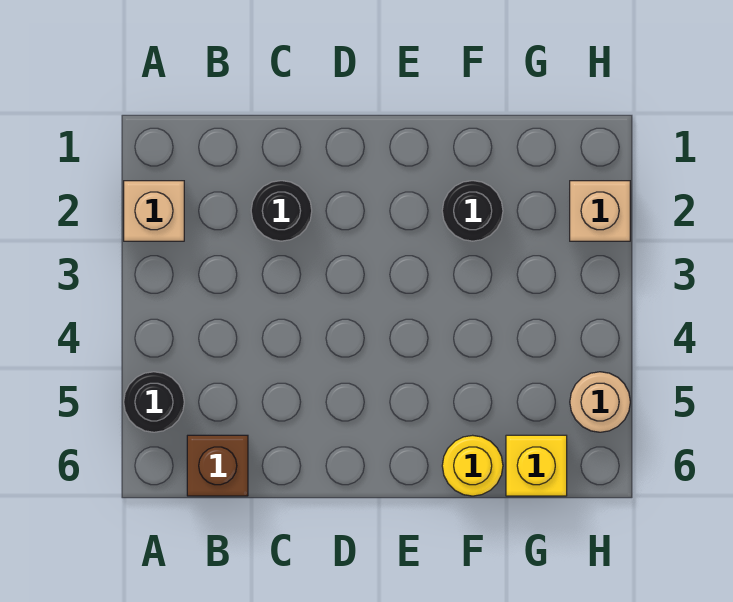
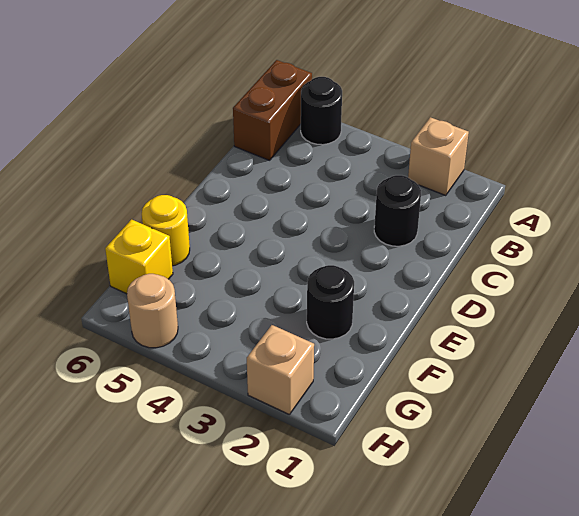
brown brick B6 level 1 -> brown brick A6:B6 level 1

